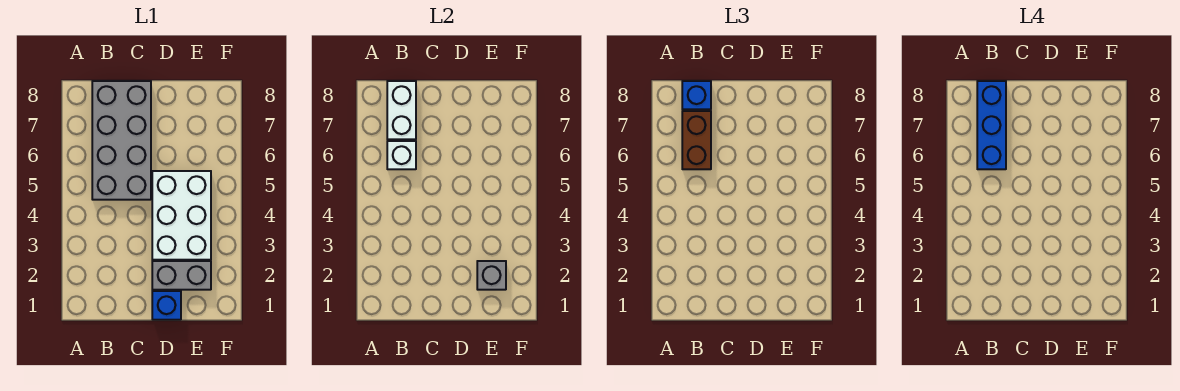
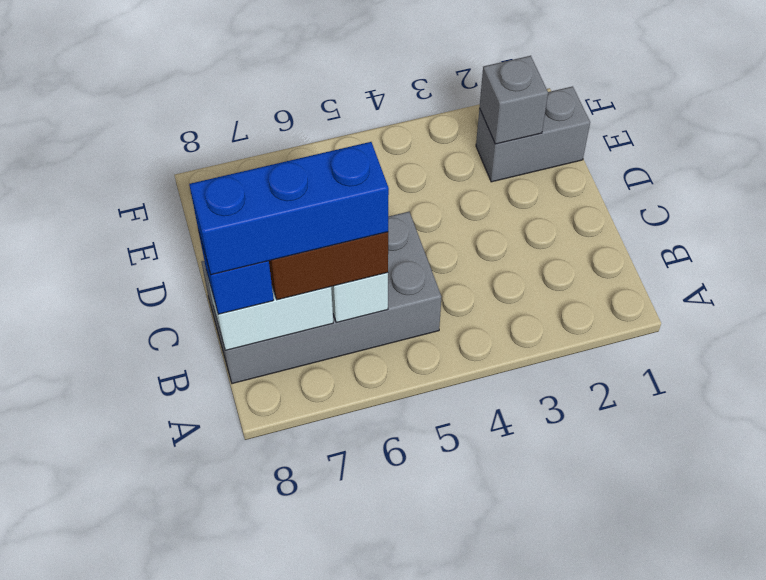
blue brick D1 level 1 -> none
grey brick D2:E2 level 1 -> grey brick E1:E2 level 1
white brick D3:E5 level 1 -> none

